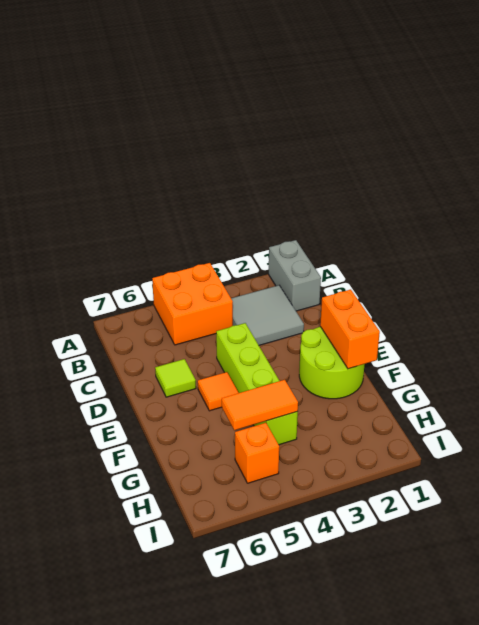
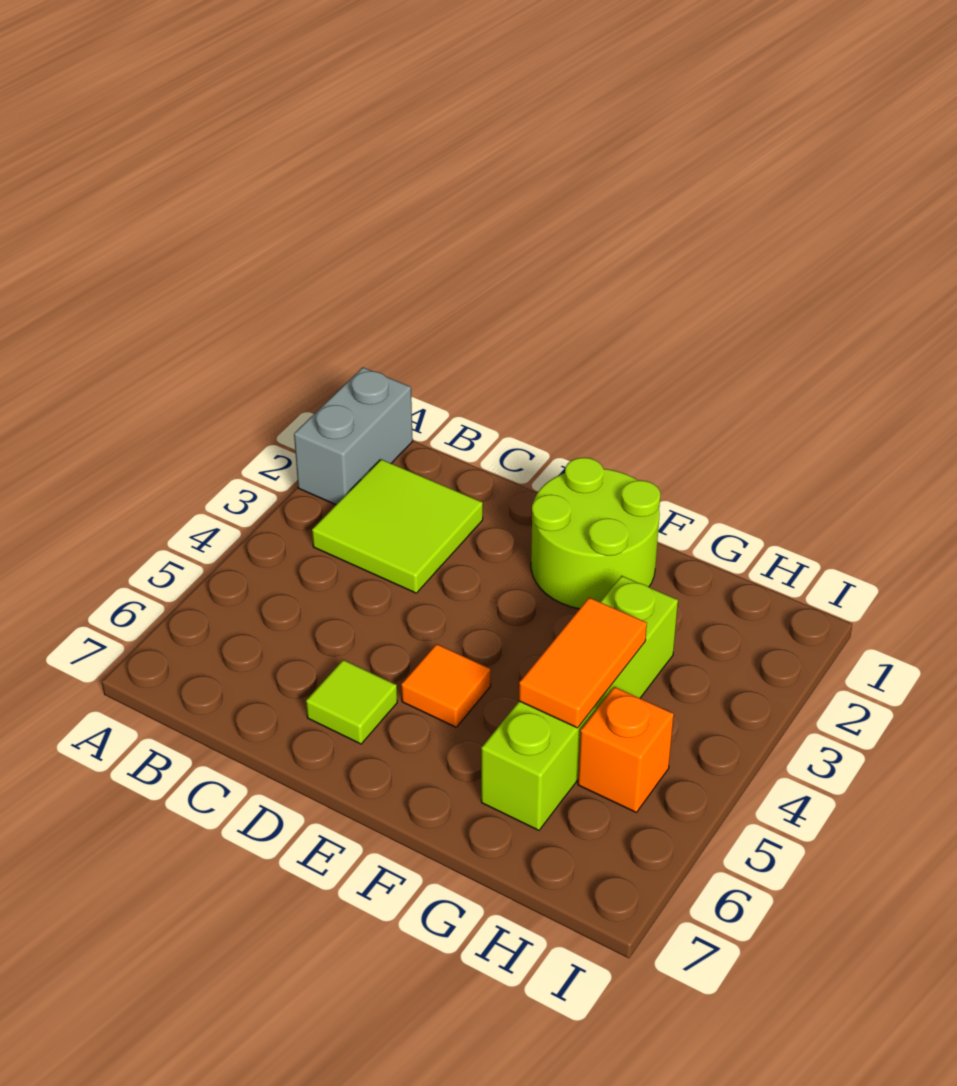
grey brick A1:B1 level 1 -> grey brick A1:A2 level 1
orange brick A4:B5 level 1 -> none
grey tile B2:C3 level 1 -> lime tile B2:C3 level 1
lime brick D4:G4 level 1 -> lime brick G3:G6 level 1
orange brick E1:F1 level 2 -> none

